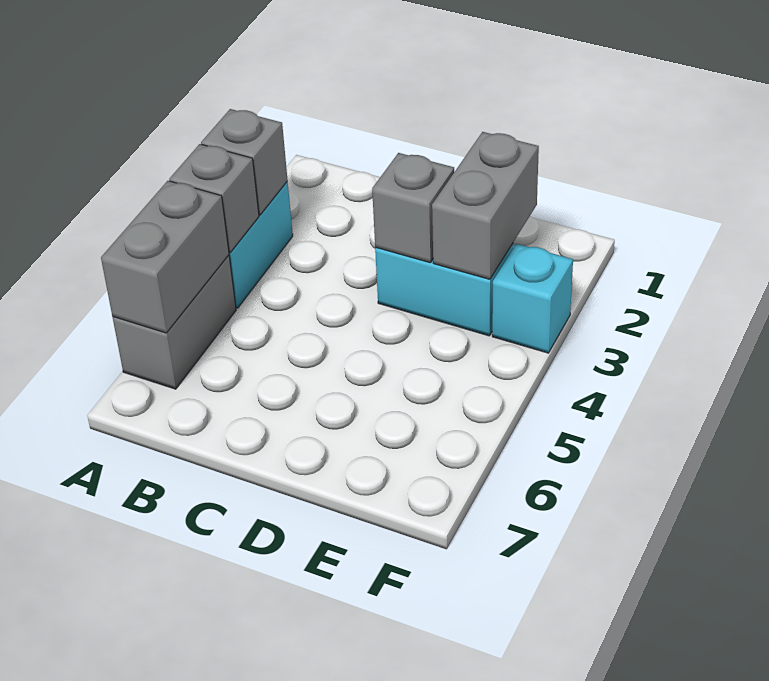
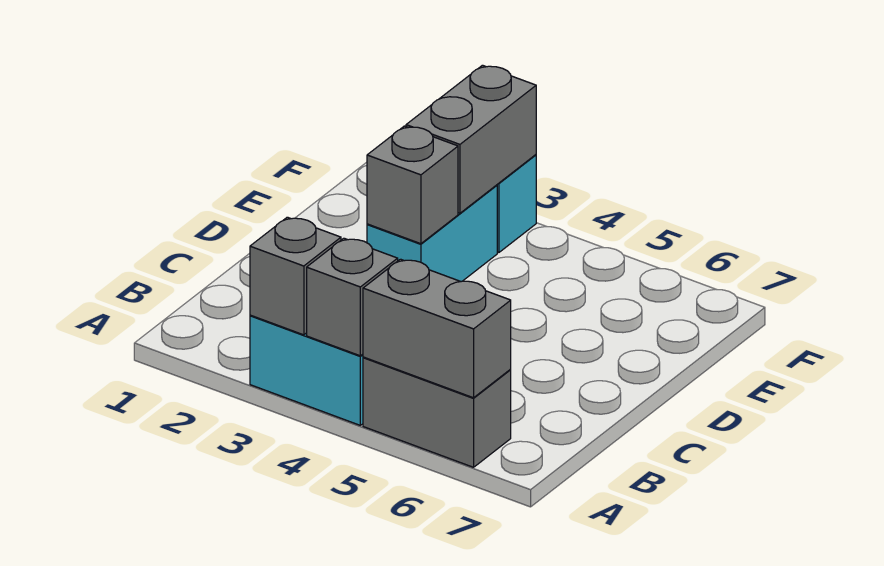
grey brick E2:E3 level 2 -> grey brick E3:F3 level 2

